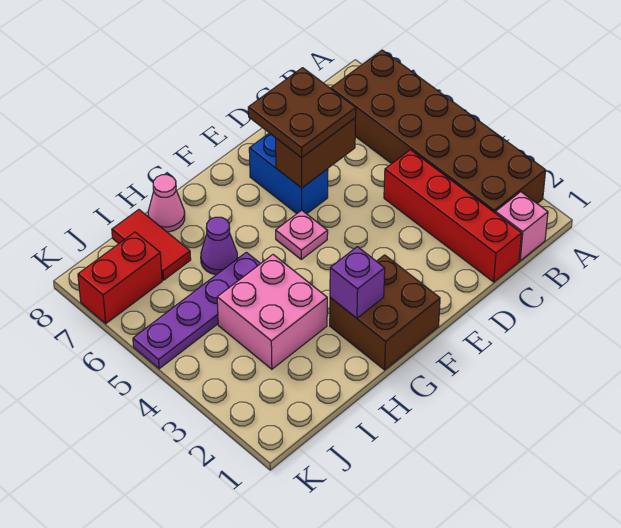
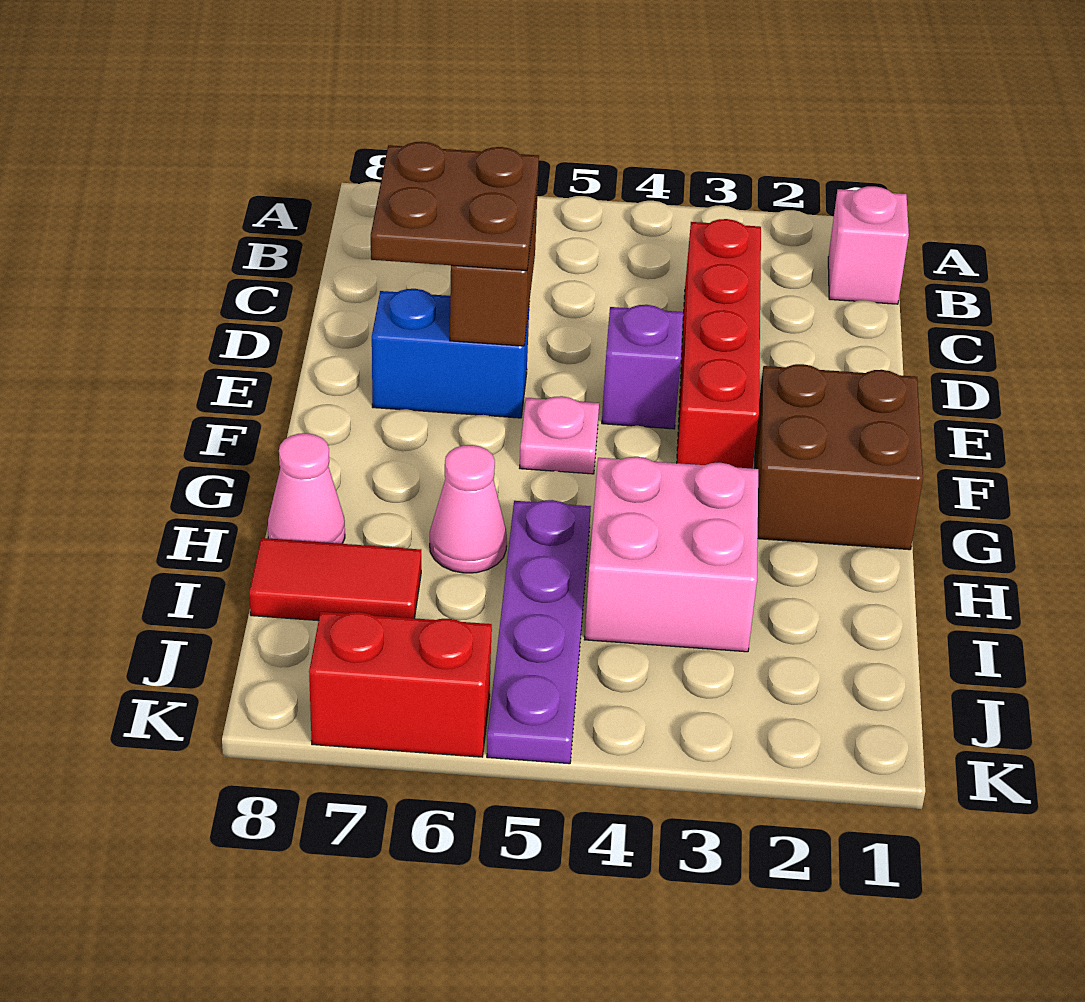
brown brick A2:B7 level 1 -> none
red brick C1:C4 level 1 -> red brick C3:F3 level 1
purple brick G2 level 2 -> purple brick E4 level 1
purple cone H6 level 1 -> pink cone H6 level 1
red brick J7:K7 level 1 -> red brick K6:K7 level 1

